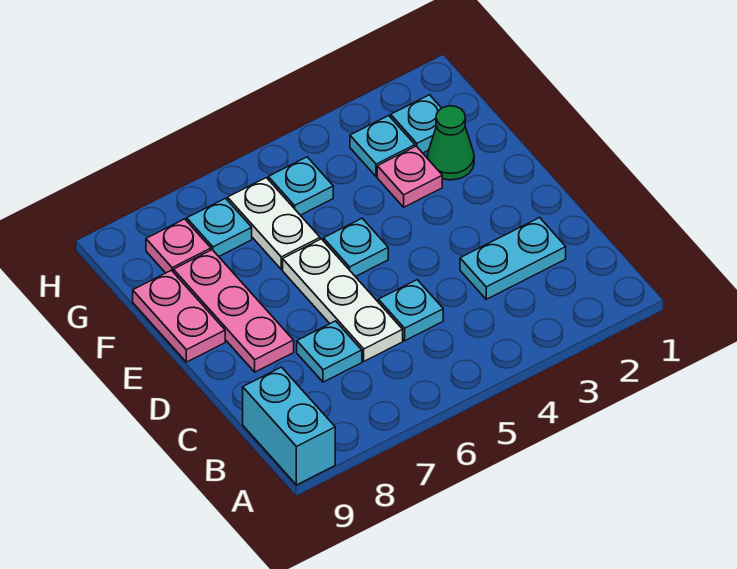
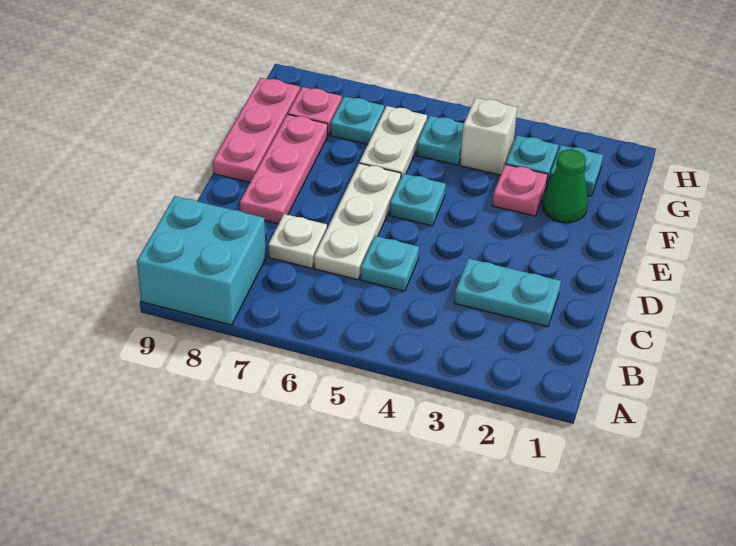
cyan brick A9:B9 level 1 -> cyan brick A8:B9 level 1
cyan plate C7 level 1 -> white plate C7 level 1
pink plate E9:F9 level 1 -> pink plate E9:G9 level 1
none -> white brick G4 level 1

